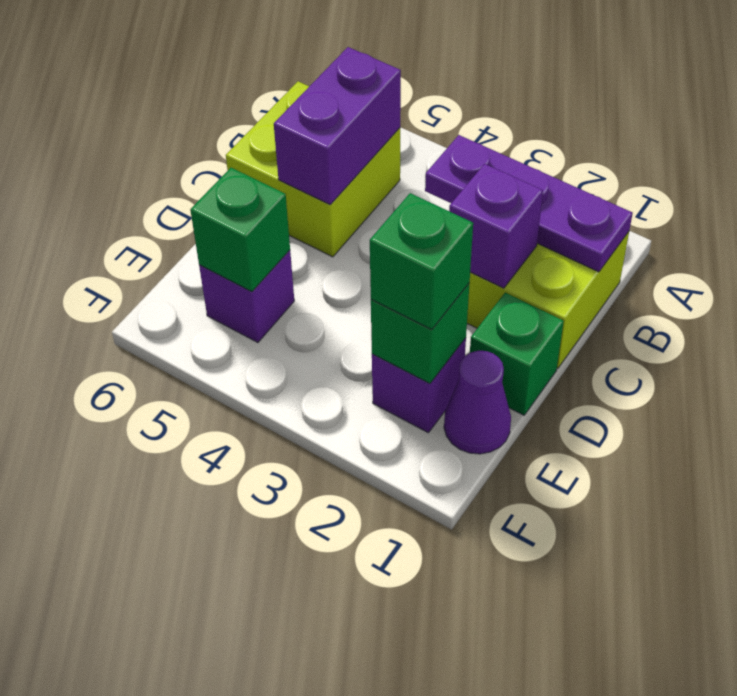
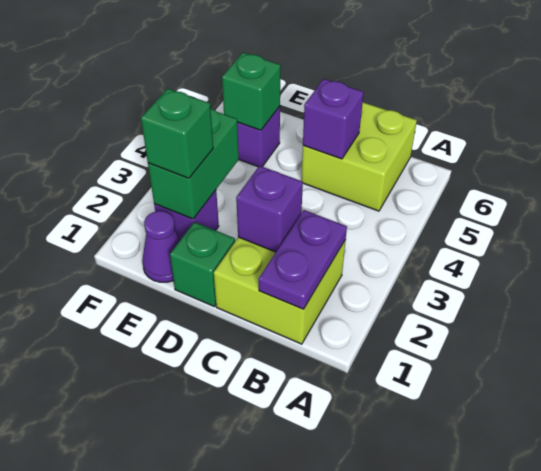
purple plate B1:B3 level 2 -> purple plate B1:B2 level 2
purple brick B5:C5 level 2 -> purple brick C5 level 2
green brick E2 level 2 -> green brick E2:E3 level 2

